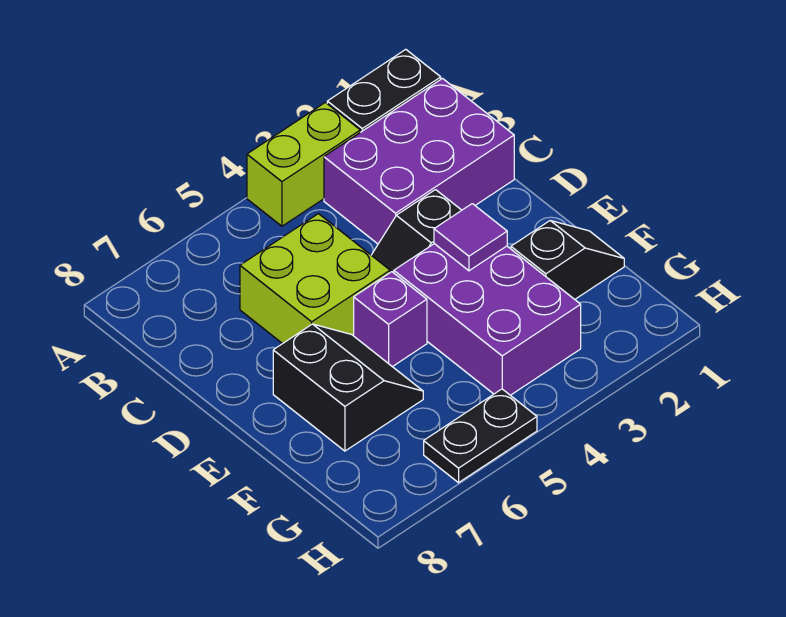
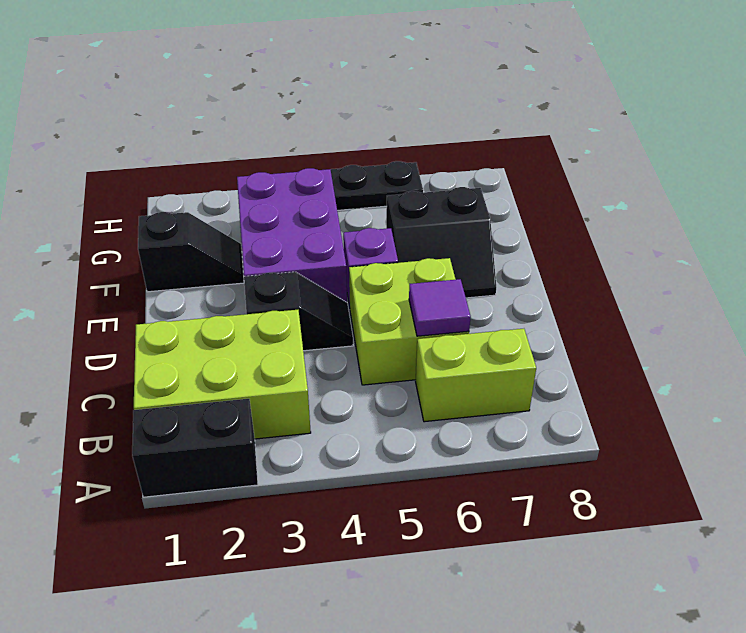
lime brick A3:A4 level 1 -> lime brick B6:B7 level 1
purple brick B1:C3 level 1 -> lime brick B1:C3 level 1
purple tile E3 level 2 -> purple tile C6 level 2
black slope E6:F7 level 1 top 7 -> black slope E6:F7 level 1 top F
black slope F1:F2 level 1 top 2 -> black slope F1:F2 level 1 top 1

